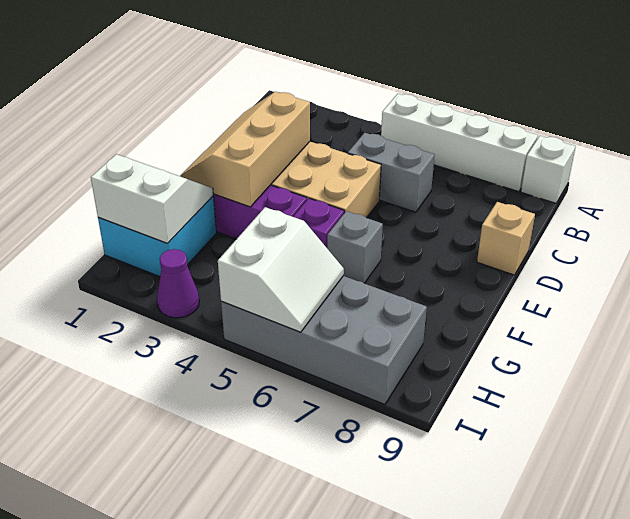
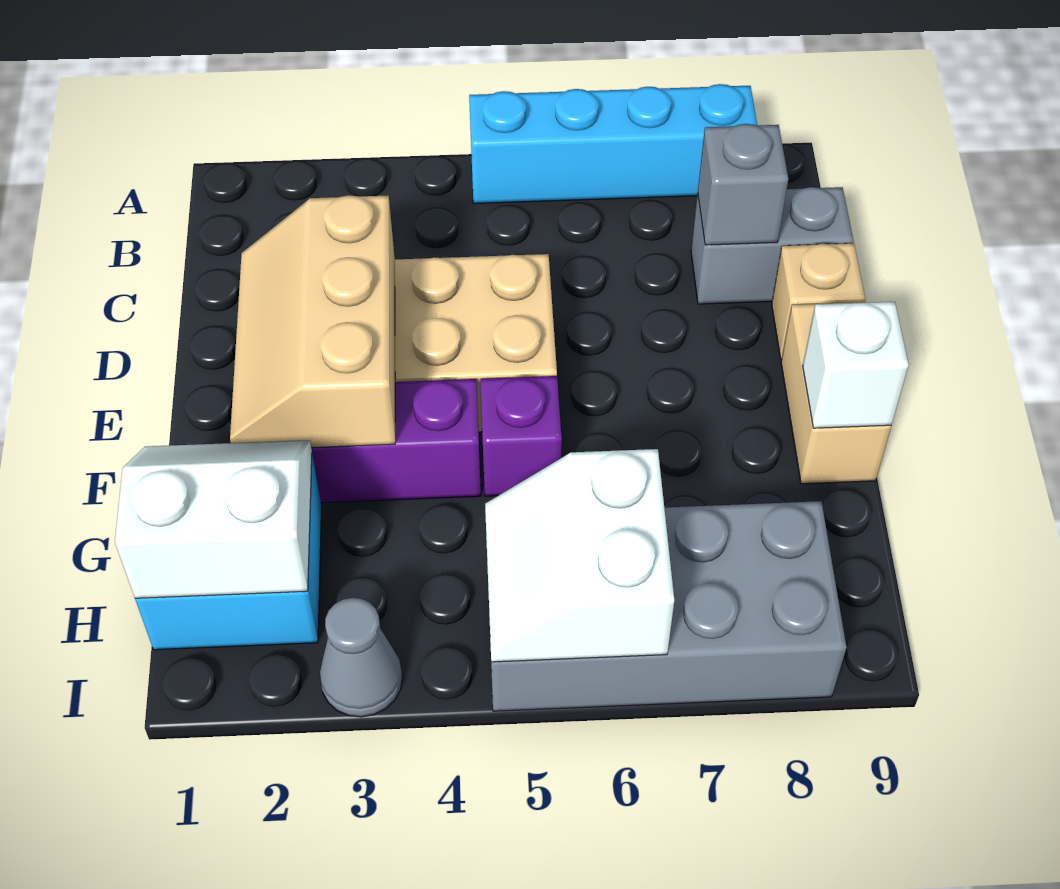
white brick A5:A8 level 1 -> cyan brick A5:A8 level 1
white brick A9 level 1 -> white brick F9 level 2
grey brick C5:C6 level 1 -> grey brick C8:C9 level 1
none -> tan brick E9:F9 level 1
grey brick F6 level 1 -> grey brick C8 level 2
white slope H5:I6 level 2 top 5 -> white slope H5:I6 level 2 top 6
purple cone I3 level 1 -> grey cone I3 level 1

